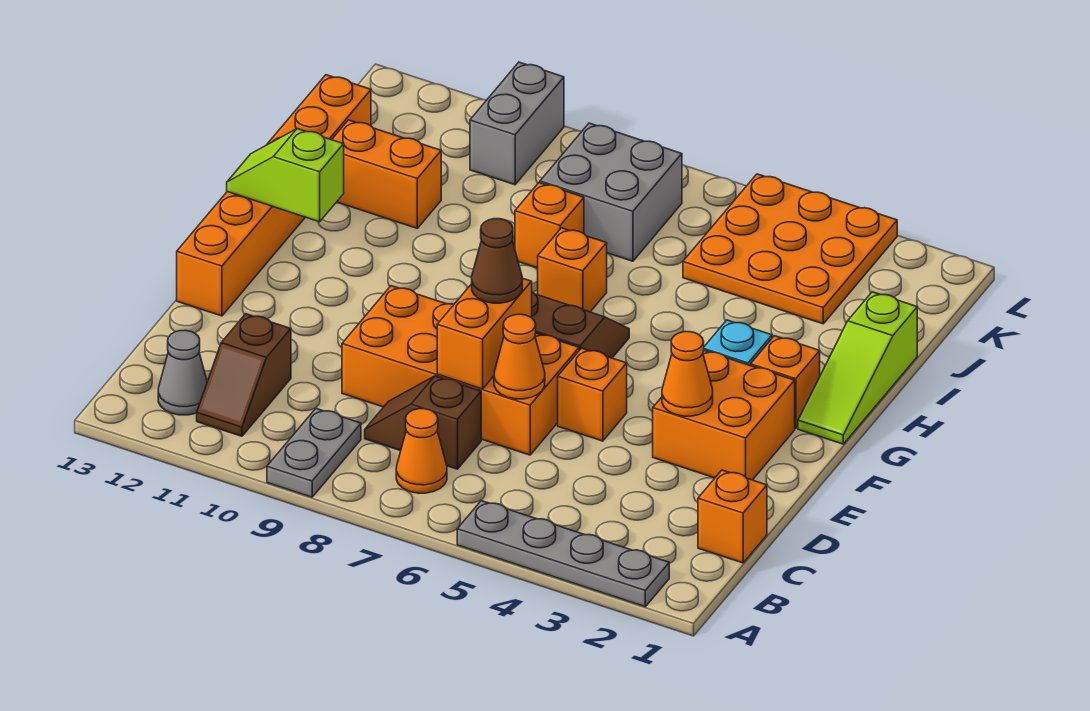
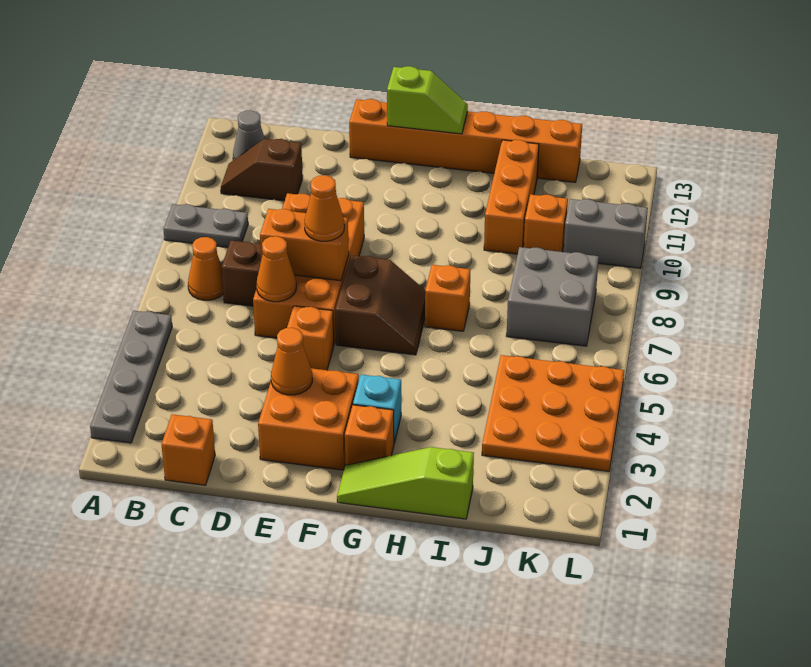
brown cone E7 level 3 -> orange cone E7 level 3
lime slope G12:G13 level 2 top 12 -> lime slope F13:G13 level 2 top F
orange brick I8 level 1 -> orange brick J10 level 1
orange brick I11:I12 level 1 -> orange brick I10:I12 level 1

